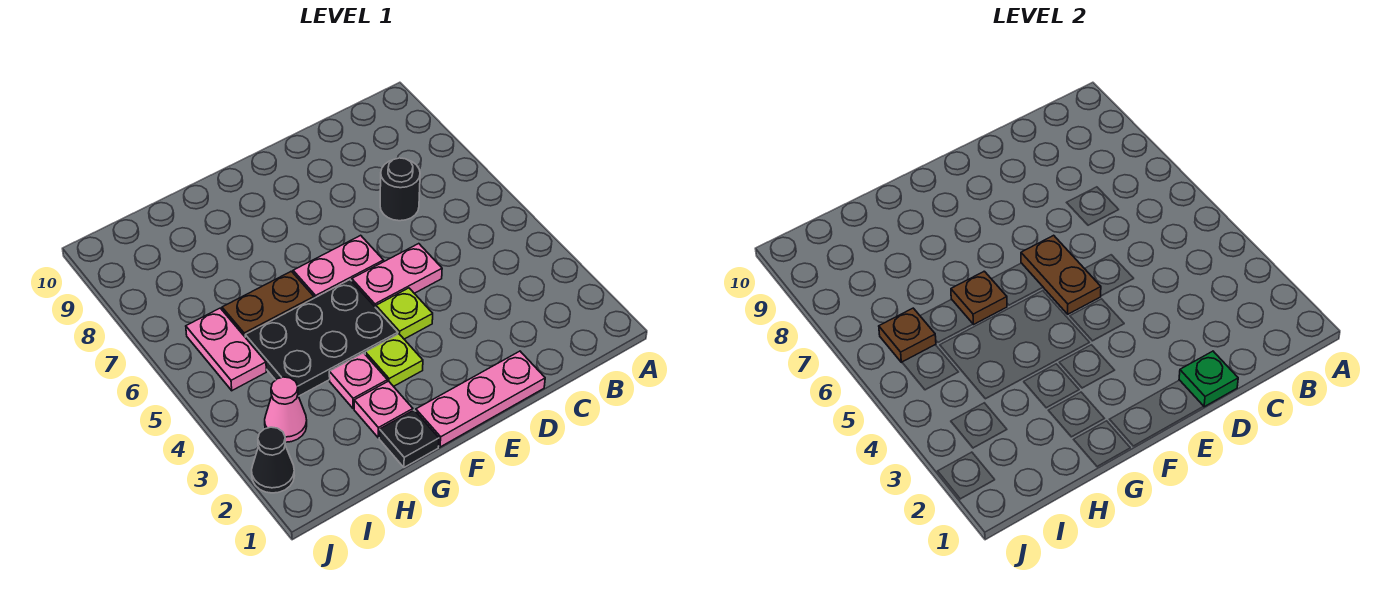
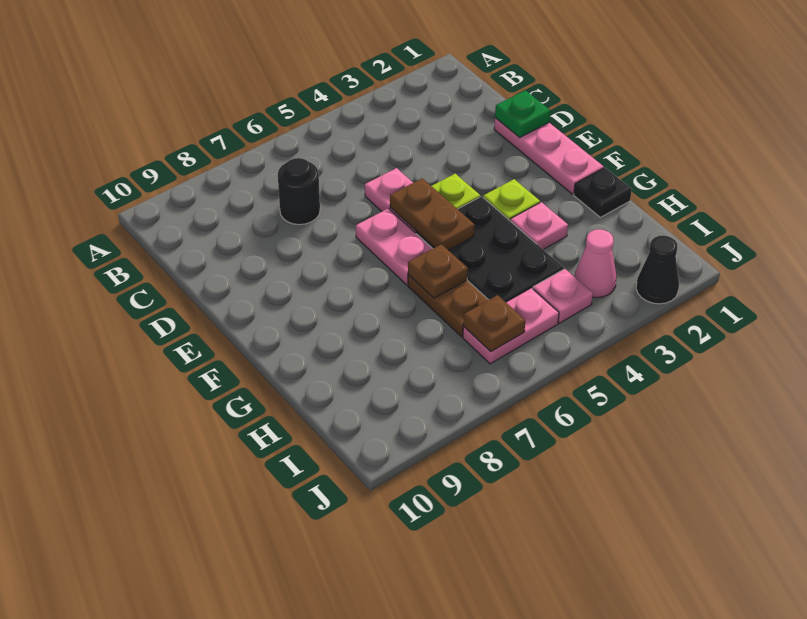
brown plate E5:E6 level 2 -> brown plate E5:F5 level 2
pink plate G2 level 1 -> pink plate I4 level 1

